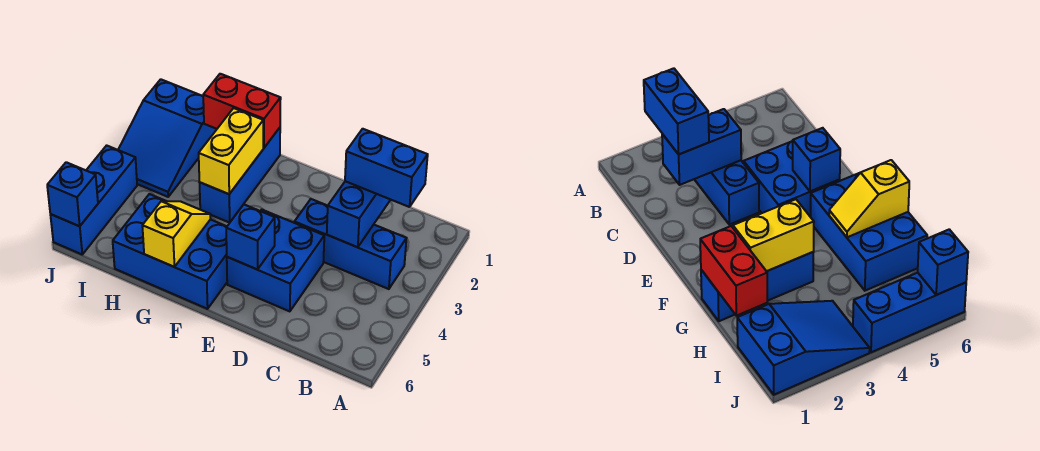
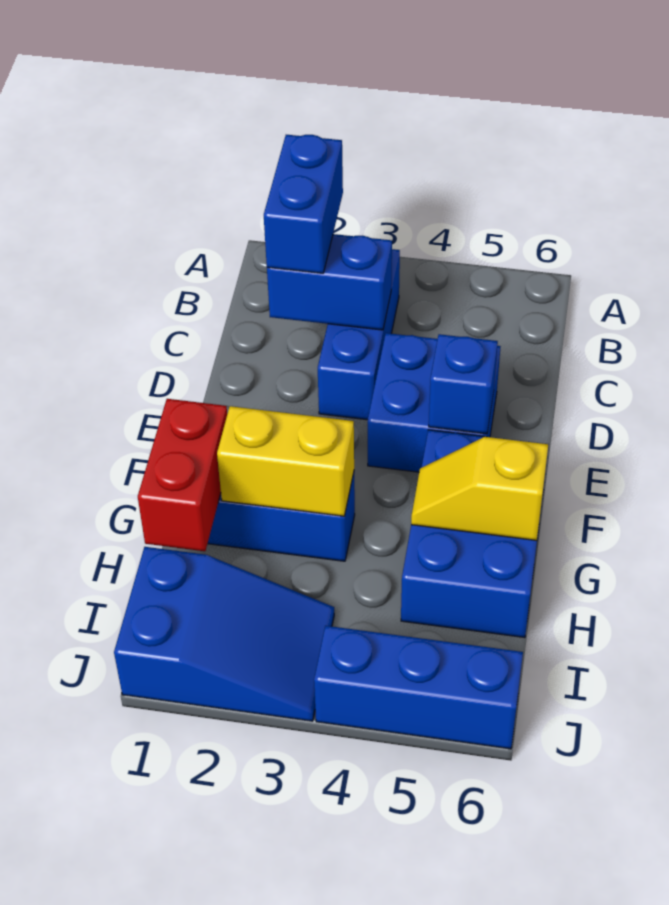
blue brick J6 level 2 -> none

